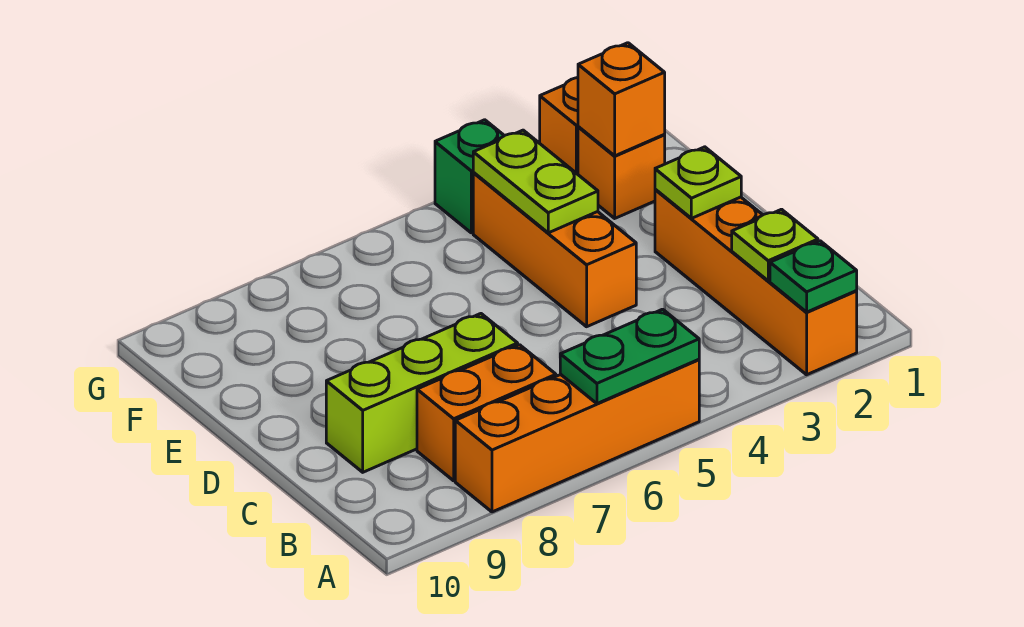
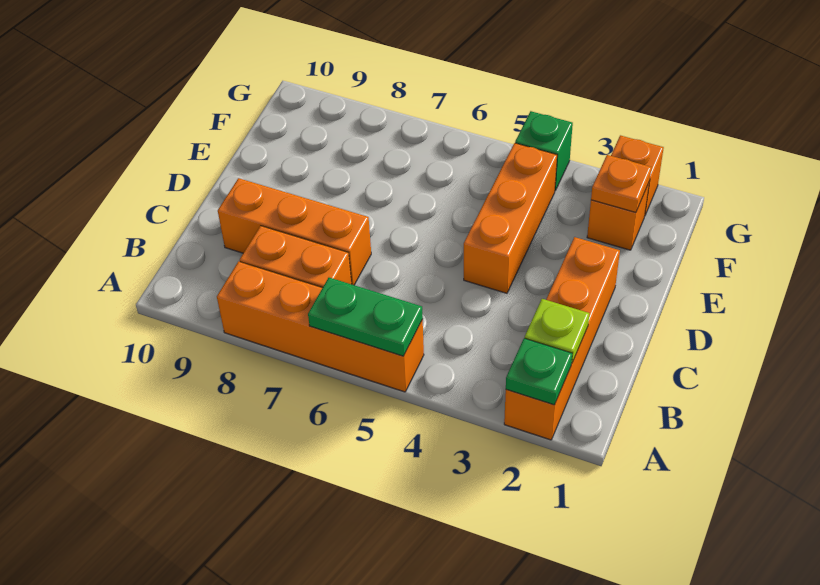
lime brick C7:C9 level 1 -> orange brick C7:C9 level 1
lime plate D2 level 2 -> none
lime plate E4:F4 level 2 -> none
orange brick F2 level 2 -> orange plate F2 level 2

